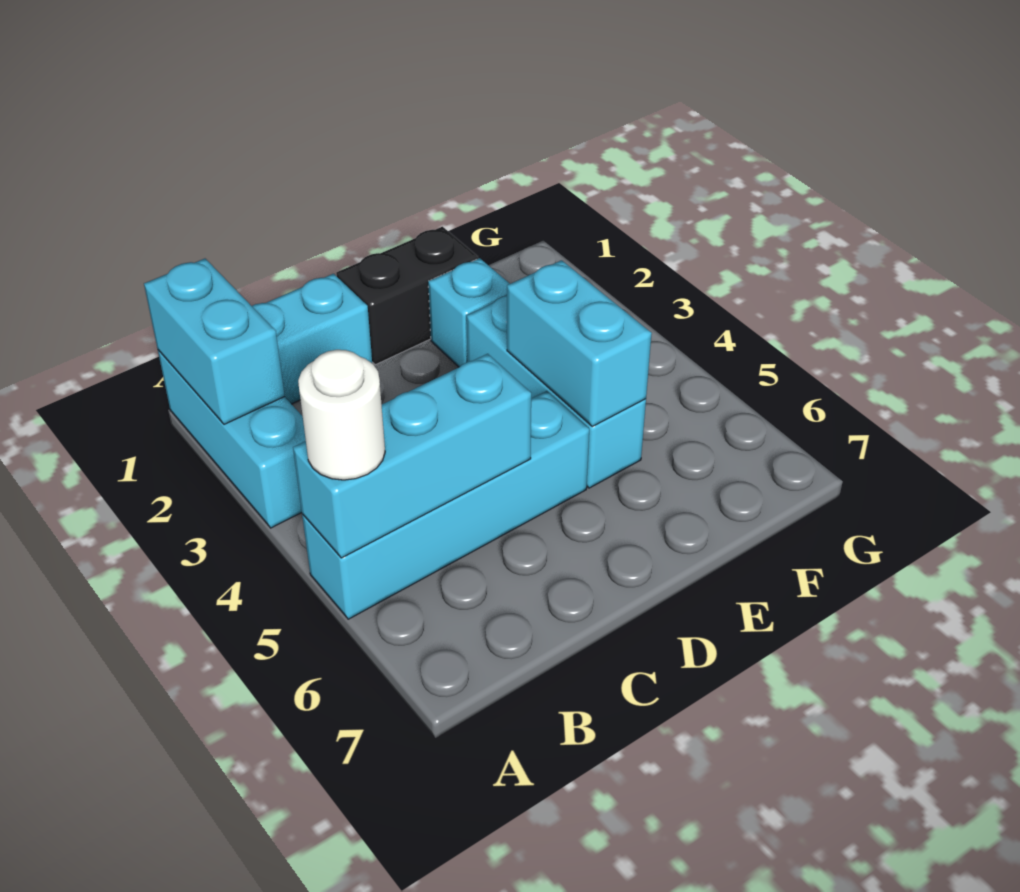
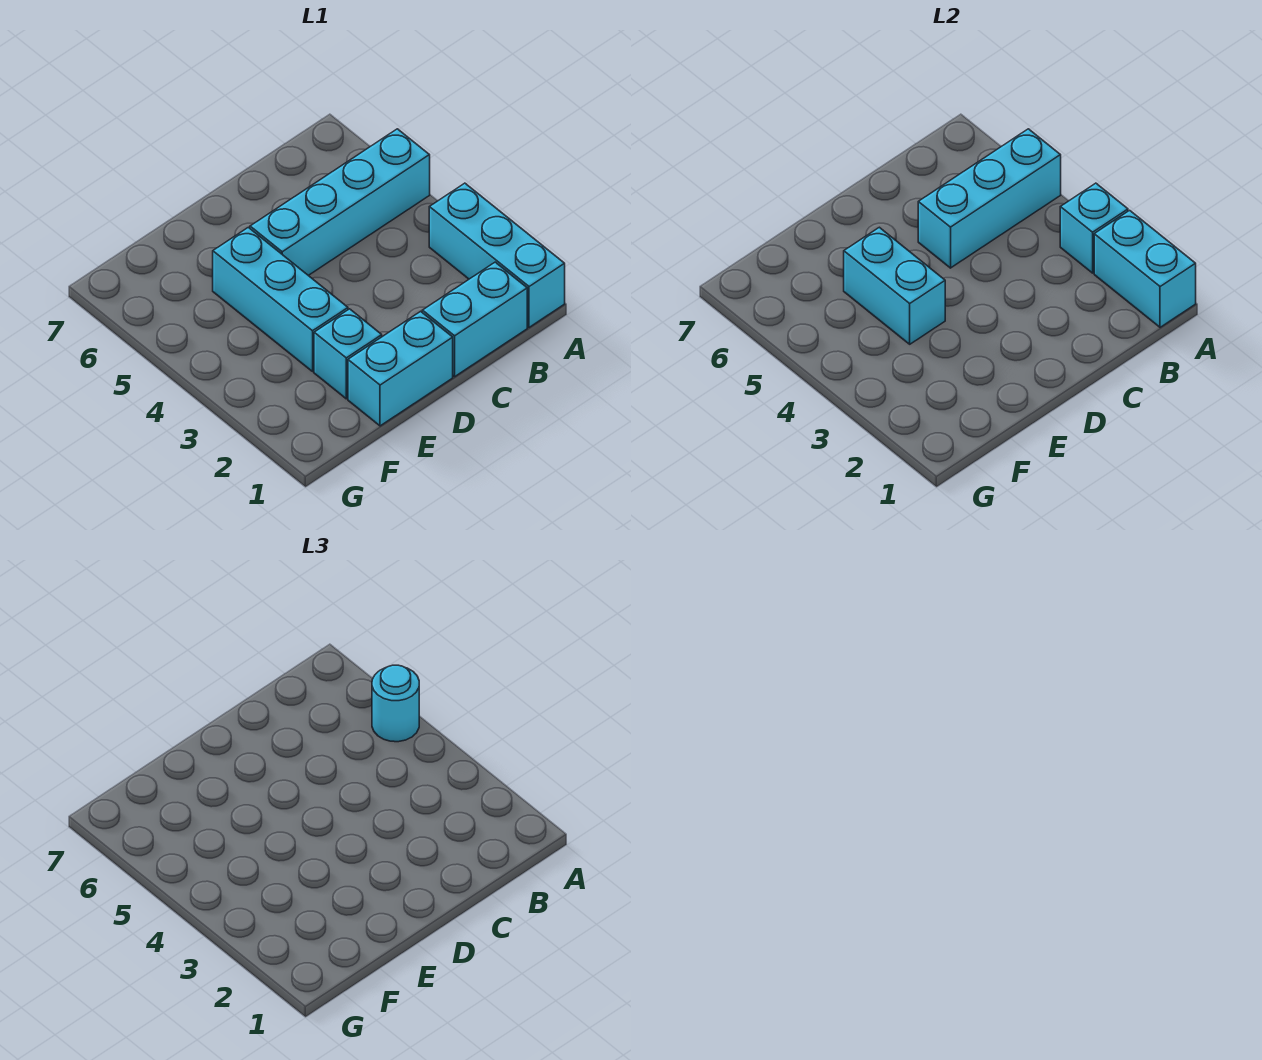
none -> cyan brick A3 level 2
white round brick A5 level 3 -> cyan round brick A5 level 3
black brick D1:E1 level 1 -> cyan brick D1:E1 level 1

